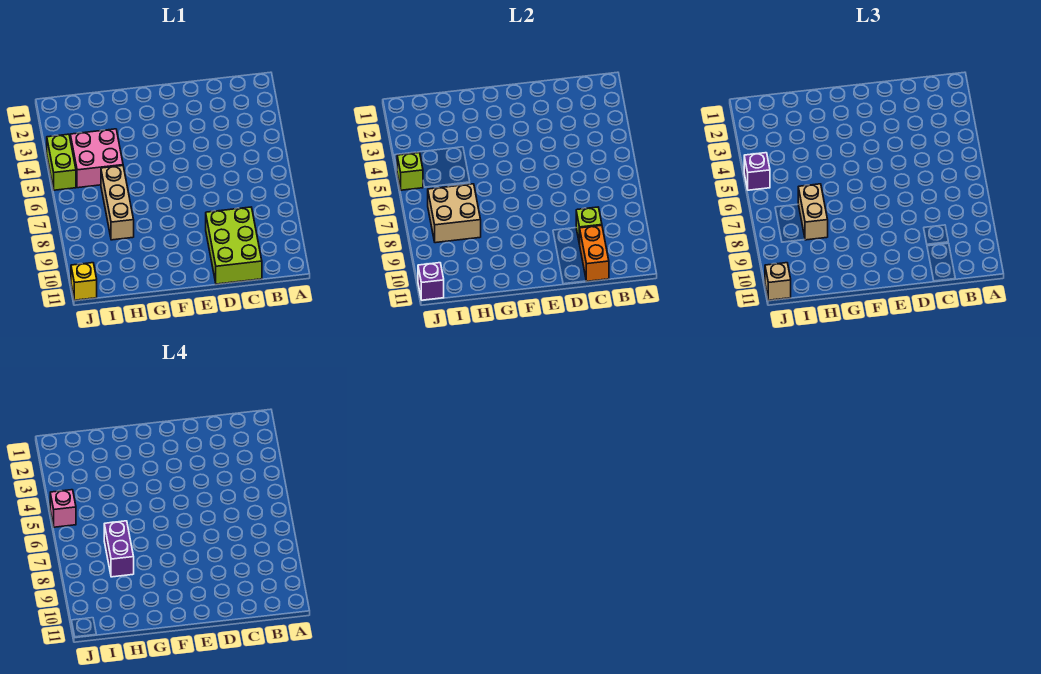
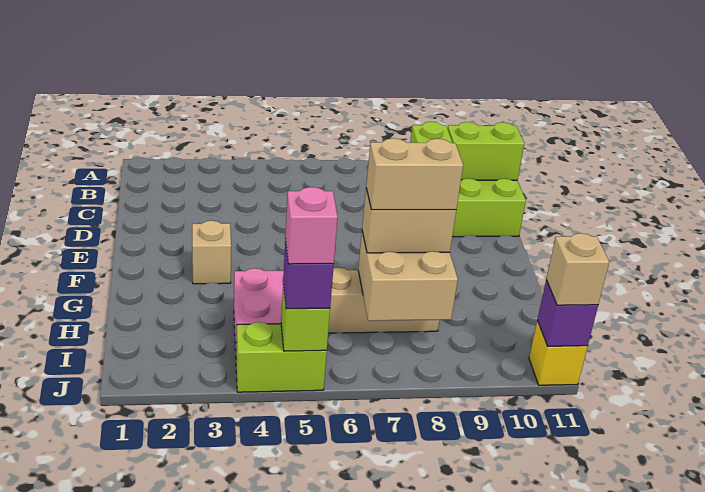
orange brick C10:C11 level 2 -> lime brick C10:C11 level 2
none -> tan brick F3 level 1
purple brick H7:H8 level 4 -> tan brick H7:H8 level 4

